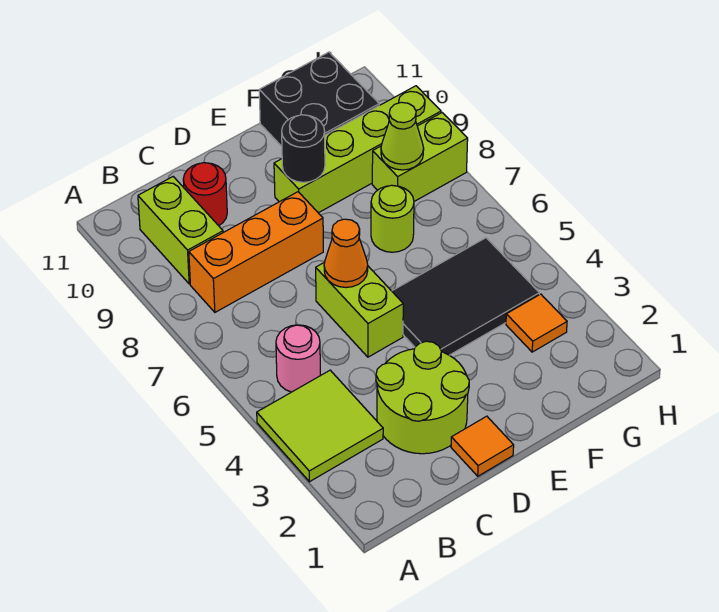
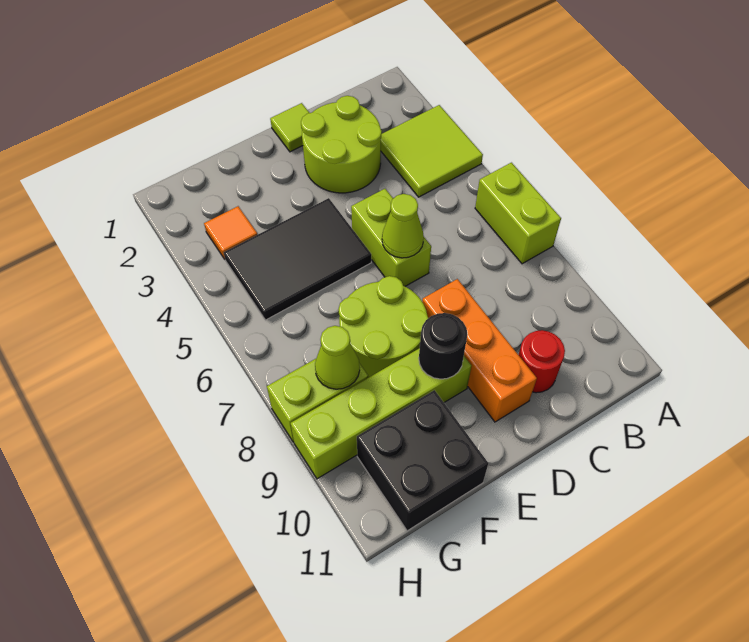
pink round brick B5 level 1 -> none
orange brick B8:D8 level 1 -> orange brick D8:D10 level 1
lime brick B9:B10 level 1 -> lime brick A6:A7 level 1
orange tile D1 level 1 -> lime tile D1 level 1
orange cone D6 level 2 -> lime cone D6 level 2
lime round brick F7 level 1 -> lime round brick E7:F8 level 1

